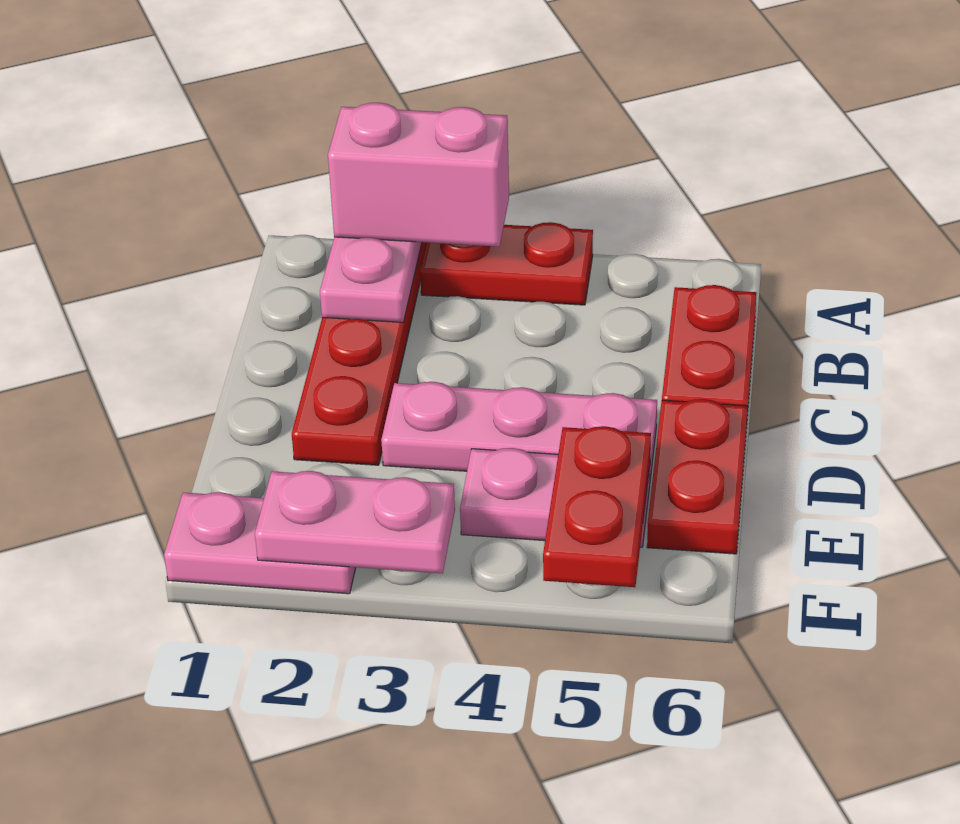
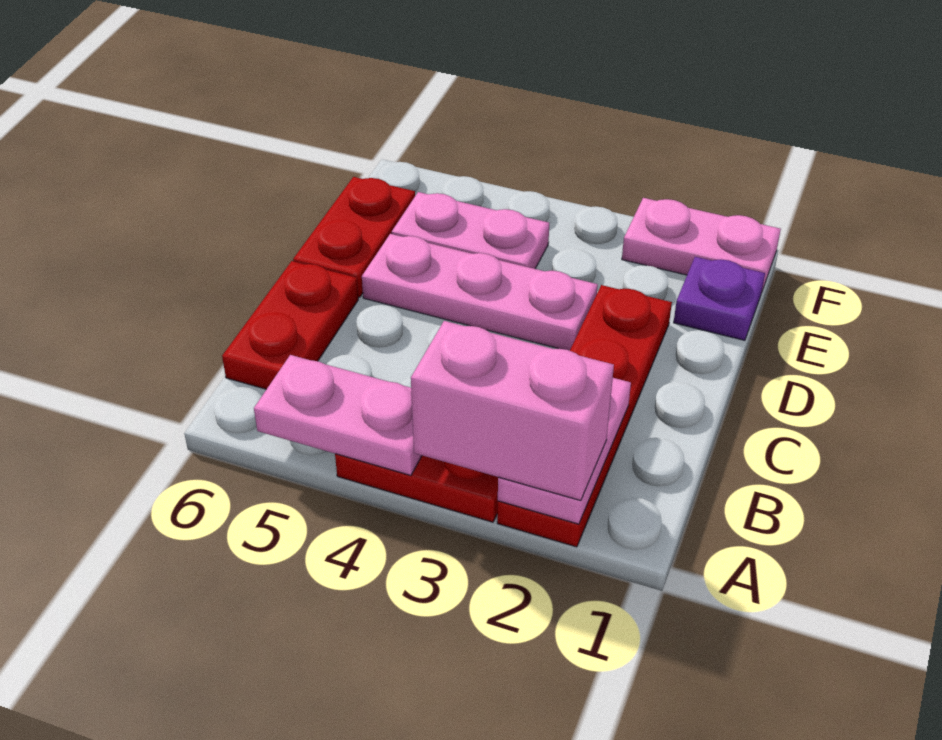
none -> purple plate E1 level 1
red plate E5:F5 level 2 -> none
pink plate F2:F3 level 2 -> pink plate A4:A5 level 2

